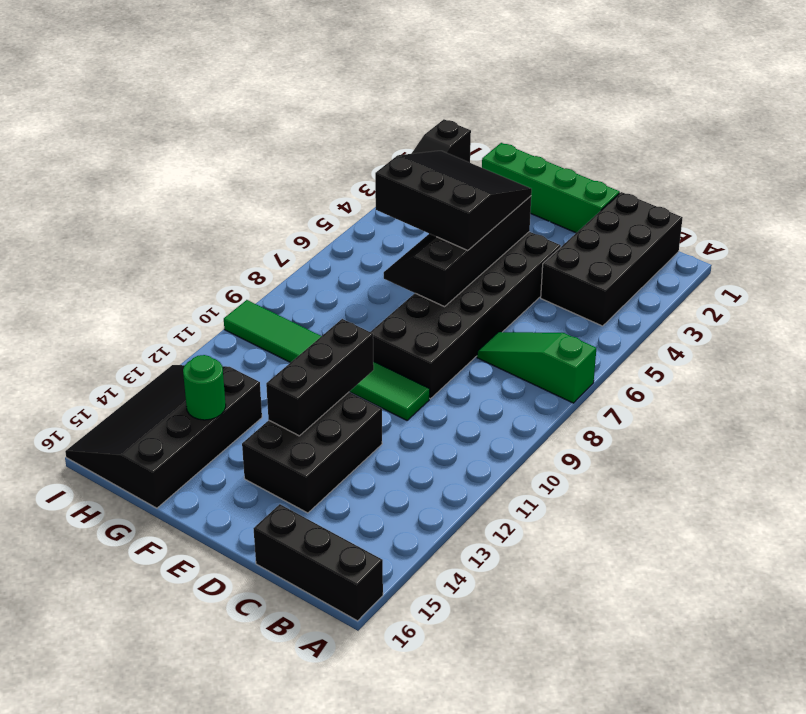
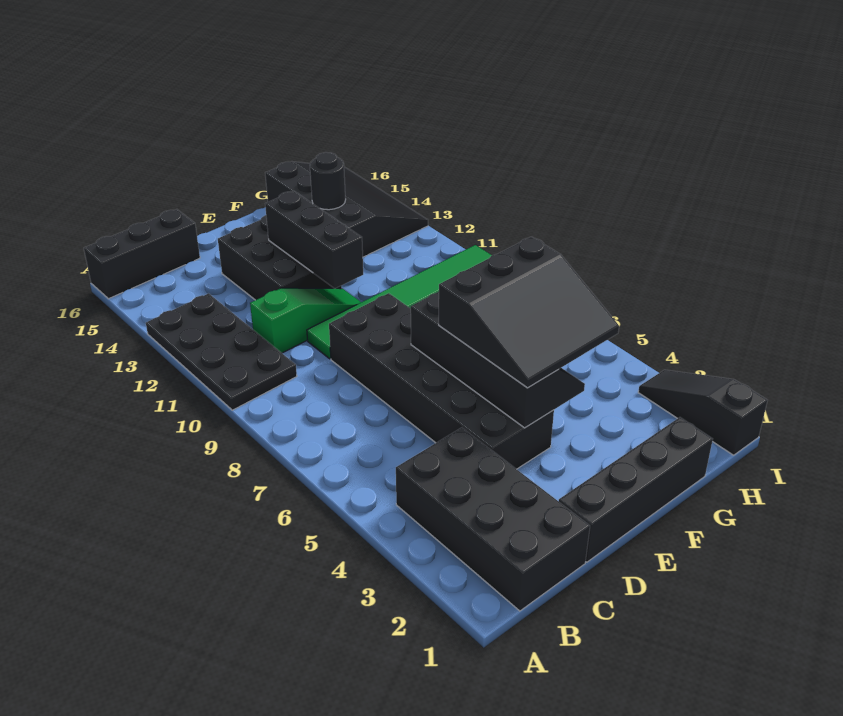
green slope A7:C7 level 1 top A -> green slope C11:E11 level 1 top C
none -> black plate A10:B13 level 1
green brick D1:G1 level 1 -> black brick D1:G1 level 1
green round brick G14 level 2 -> black round brick G14 level 2

